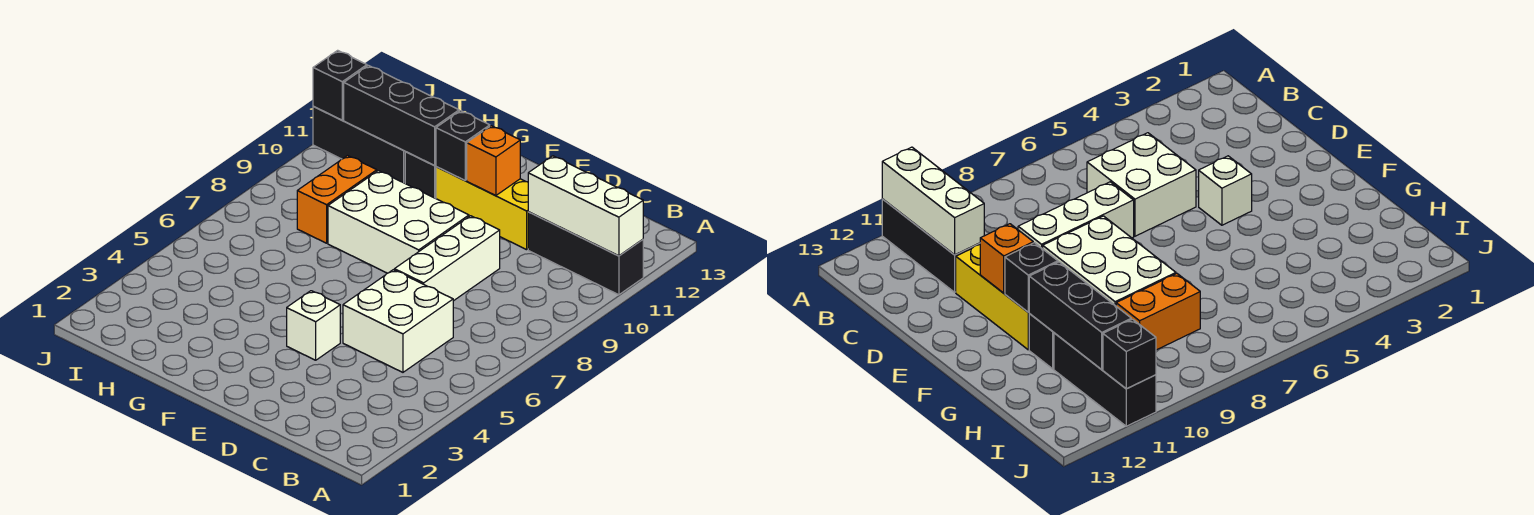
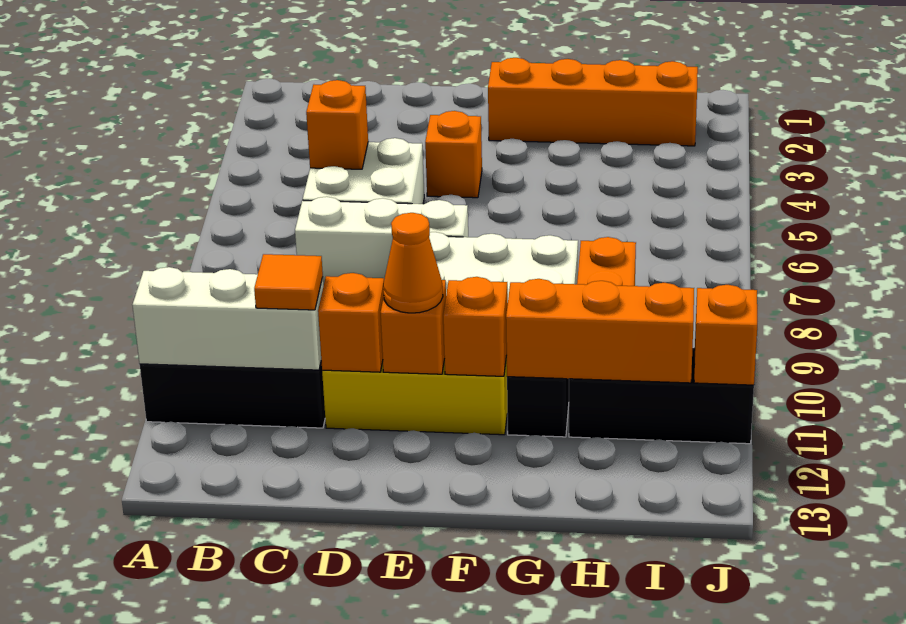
none -> orange brick C5 level 2
none -> orange tile C11 level 3
white brick D7:D9 level 1 -> white brick C7:E7 level 1
none -> orange brick D11 level 2
white brick E4 level 1 -> orange brick E4 level 1
none -> orange cone E11 level 3
none -> orange brick F2:I2 level 1
black brick F11 level 2 -> orange brick F11 level 2
black brick G11:I11 level 2 -> orange brick G11:I11 level 2
black brick J11 level 2 -> orange brick J11 level 2

